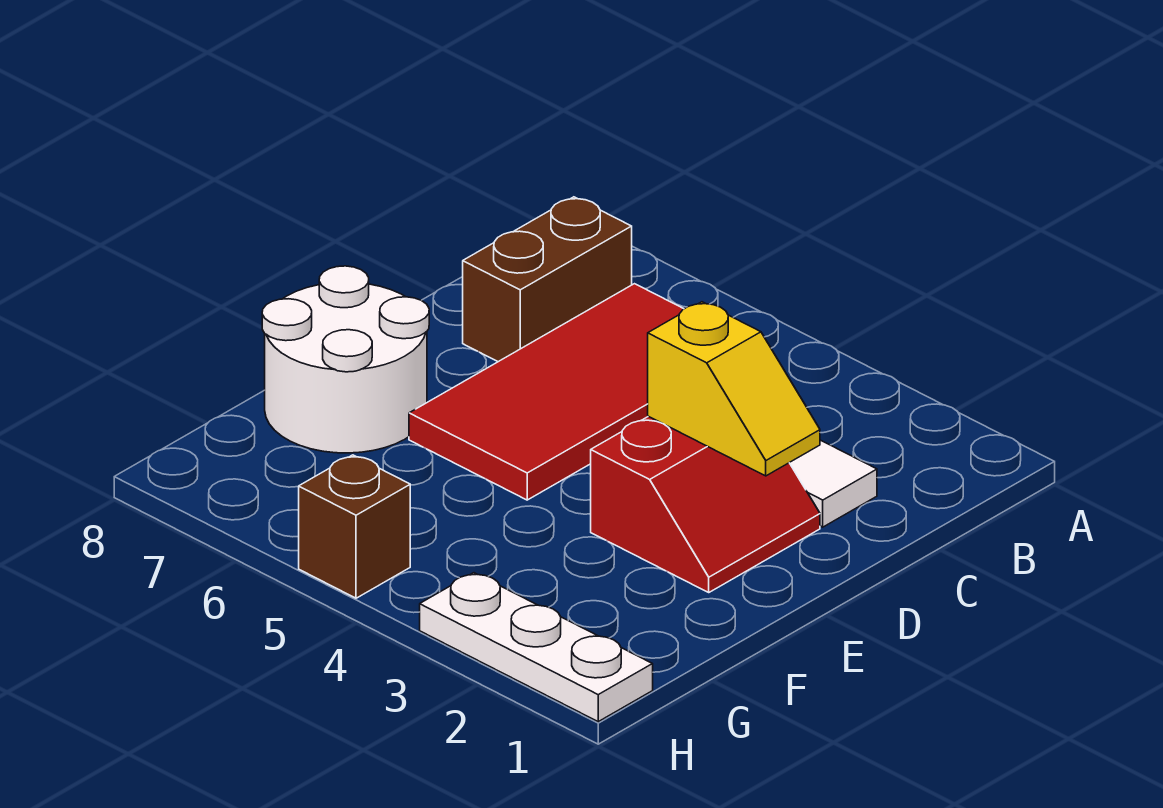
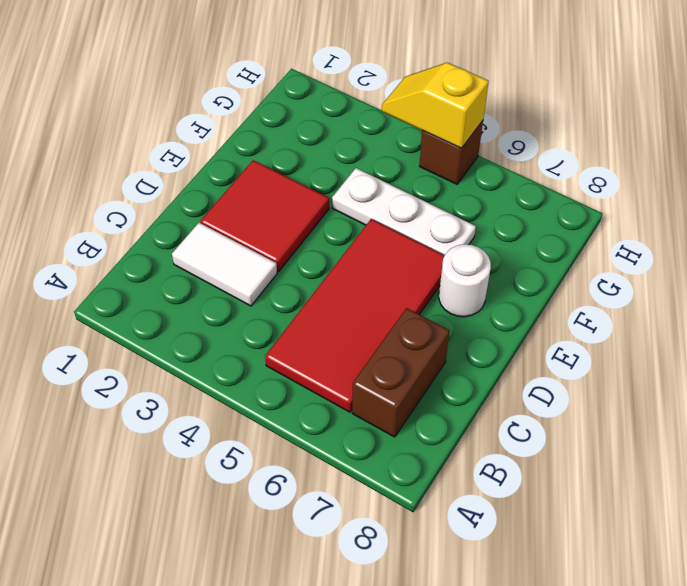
red slope D2:E3 level 1 top 3 -> red tile D2:E3 level 1
yellow slope D2:D3 level 2 top 3 -> yellow slope H4:H5 level 2 top 5
white round brick E7:F8 level 1 -> white round brick E7 level 1
white plate H1:H3 level 1 -> white plate F4:F6 level 1

